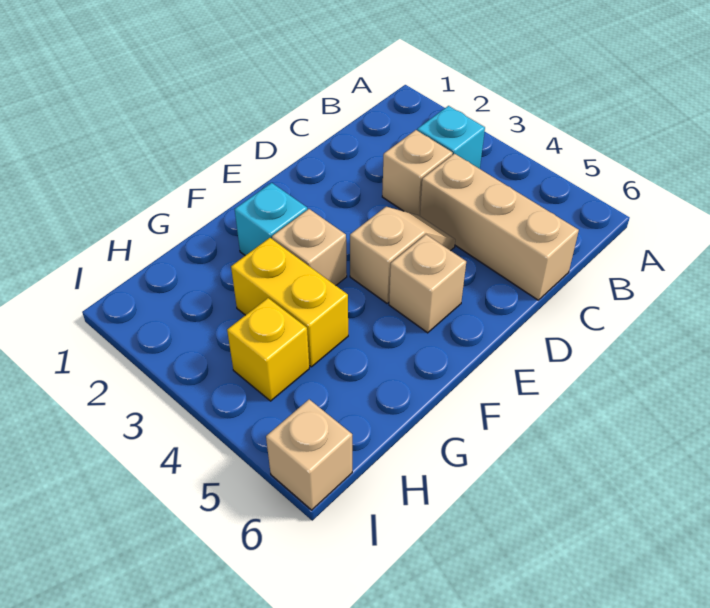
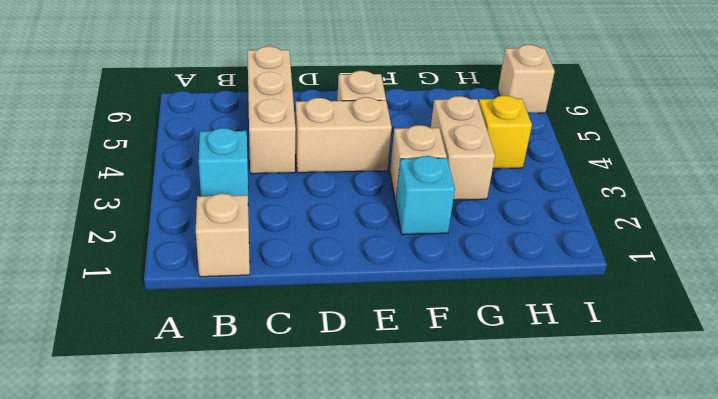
tan brick C3 level 1 -> tan brick B1 level 1
tan slope D4:E4 level 1 top E -> tan brick D4:E4 level 1
yellow brick G3:G4 level 1 -> tan brick G3:G4 level 1

